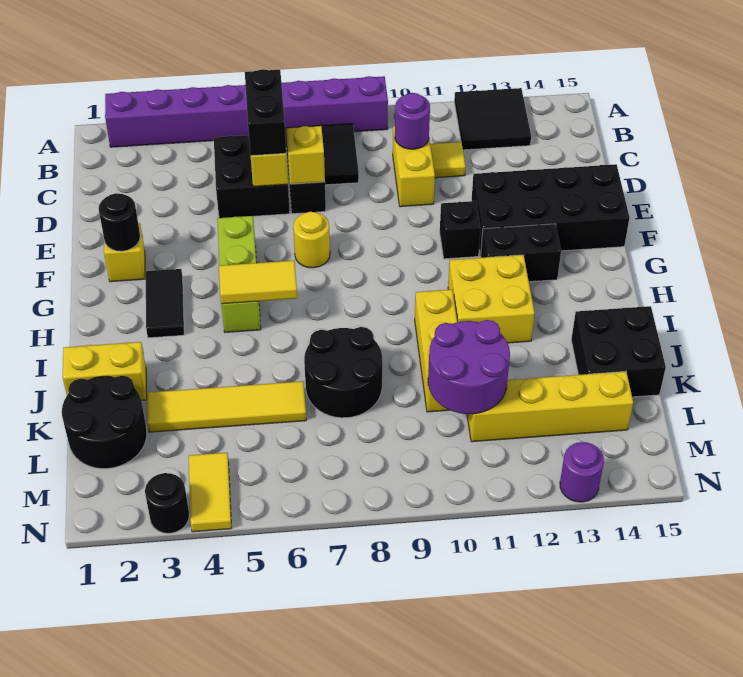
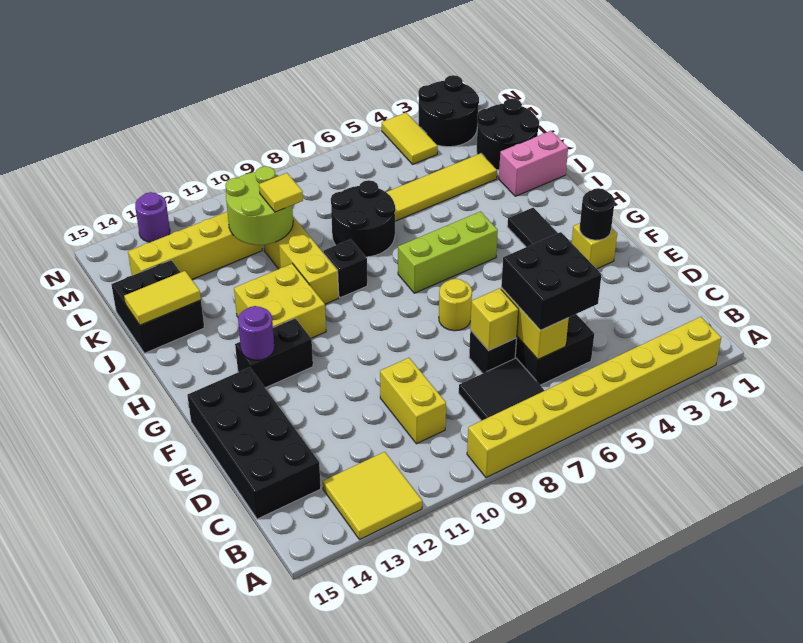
purple brick A2:A9 level 1 -> yellow brick A2:A9 level 1
black tile A12:B13 level 1 -> yellow tile A12:B13 level 1
black brick C6:D6 level 3 -> black brick C5:D6 level 3
purple round brick C10 level 2 -> purple round brick G13 level 2
yellow tile C11 level 1 -> yellow tile K10 level 3
black brick E12:F15 level 1 -> black brick C14:F15 level 1
lime brick F5:H5 level 1 -> lime brick H5:H7 level 1
black brick F11 level 1 -> black brick I9 level 1
yellow tile H5:H6 level 2 -> yellow tile J14:J15 level 2
yellow brick J1:J2 level 1 -> pink brick J1:J2 level 1
purple round brick K10:L11 level 2 -> lime round brick K10:L11 level 2
black round brick N3 level 1 -> black round brick M2:N3 level 1

